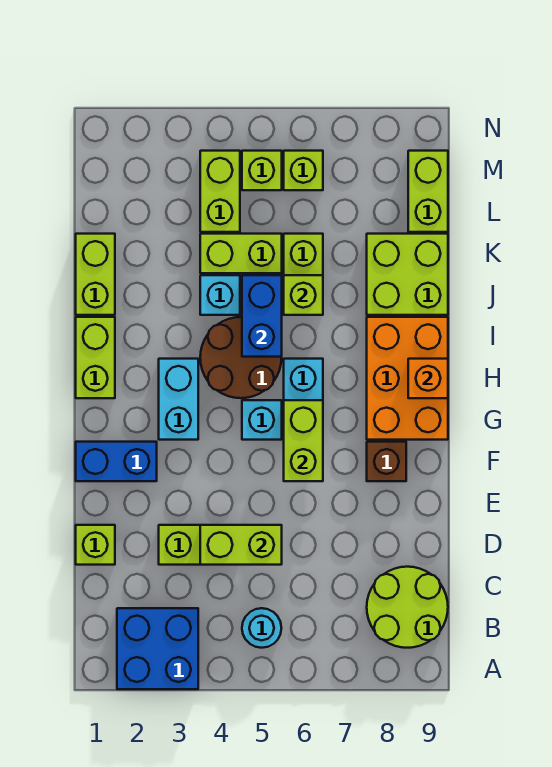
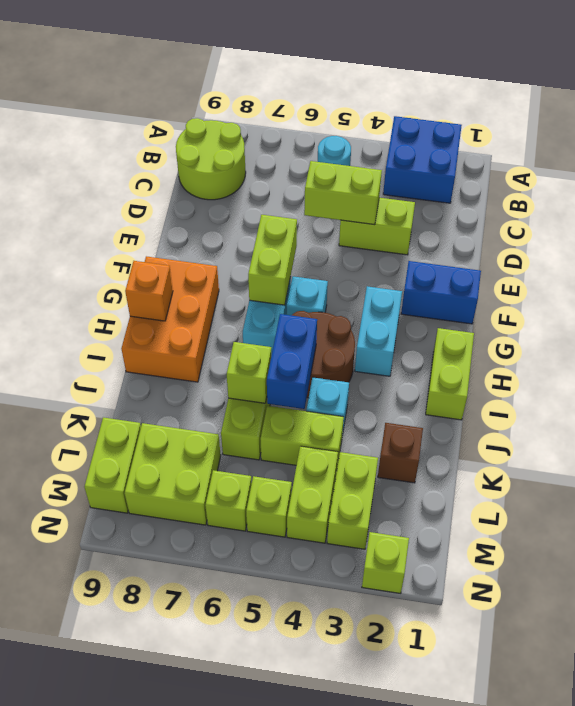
lime brick D1 level 1 -> lime brick N2 level 1
brown brick F8 level 1 -> brown brick K2 level 1
lime brick J1:K1 level 1 -> lime brick L3:M3 level 1
lime brick J8:K9 level 1 -> lime brick L7:M8 level 1

